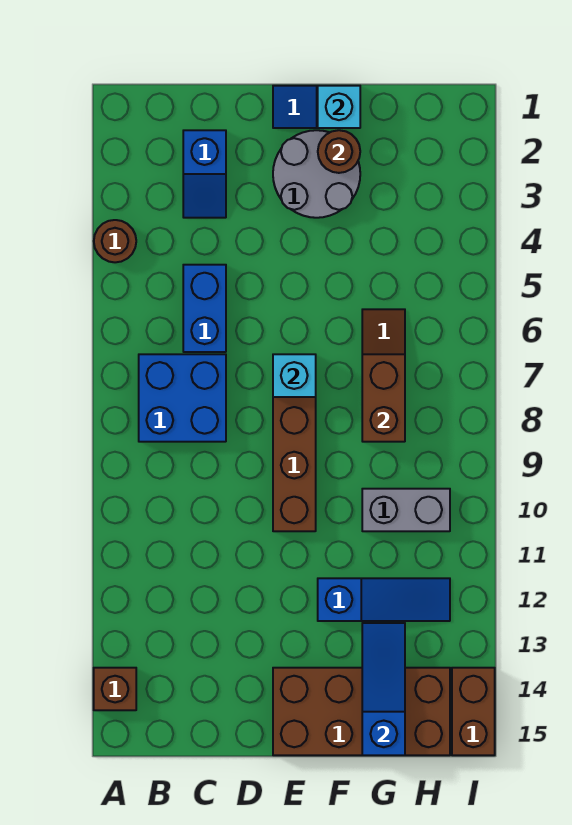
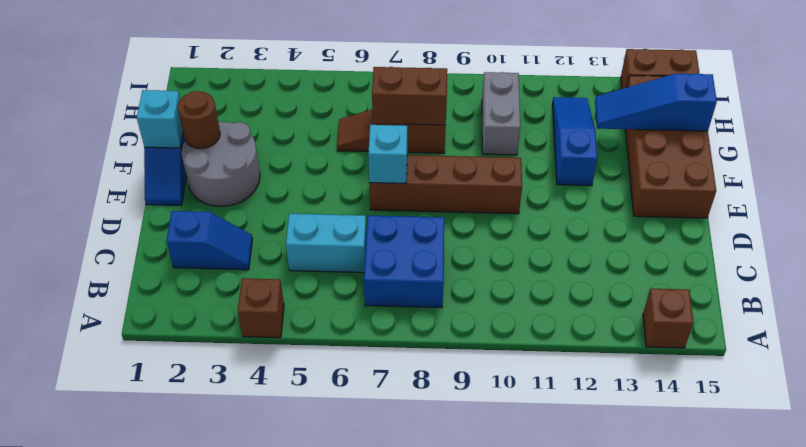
brown round brick A4 level 1 -> brown brick A4 level 1
blue brick C5:C6 level 1 -> cyan brick C5:C6 level 1

